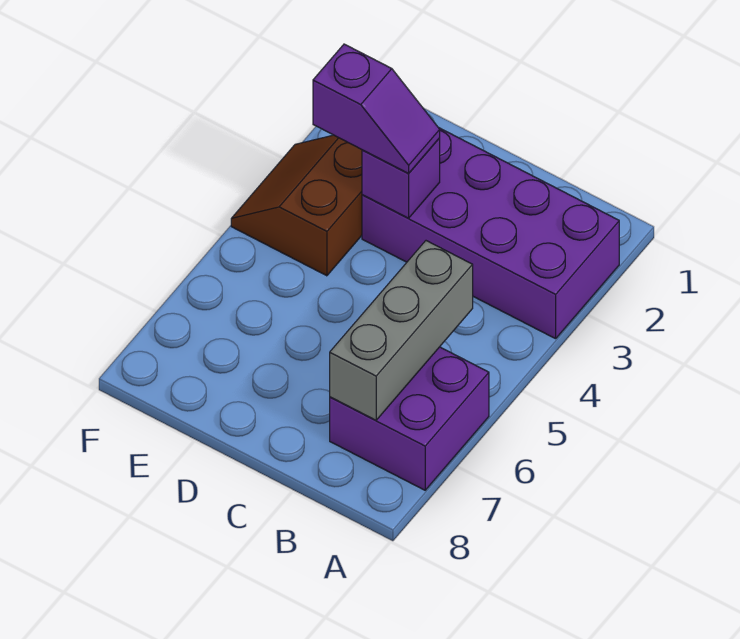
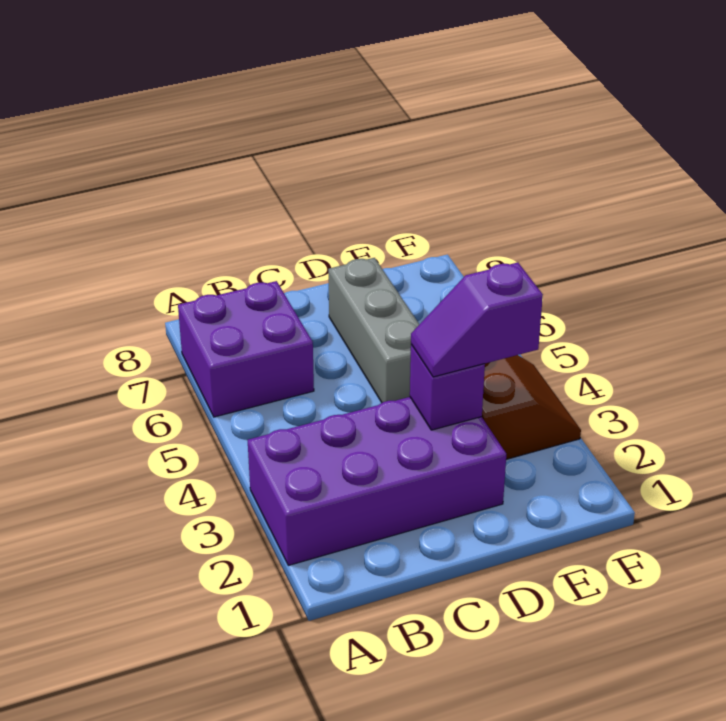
grey brick B5:B7 level 2 -> grey brick D5:D7 level 1

